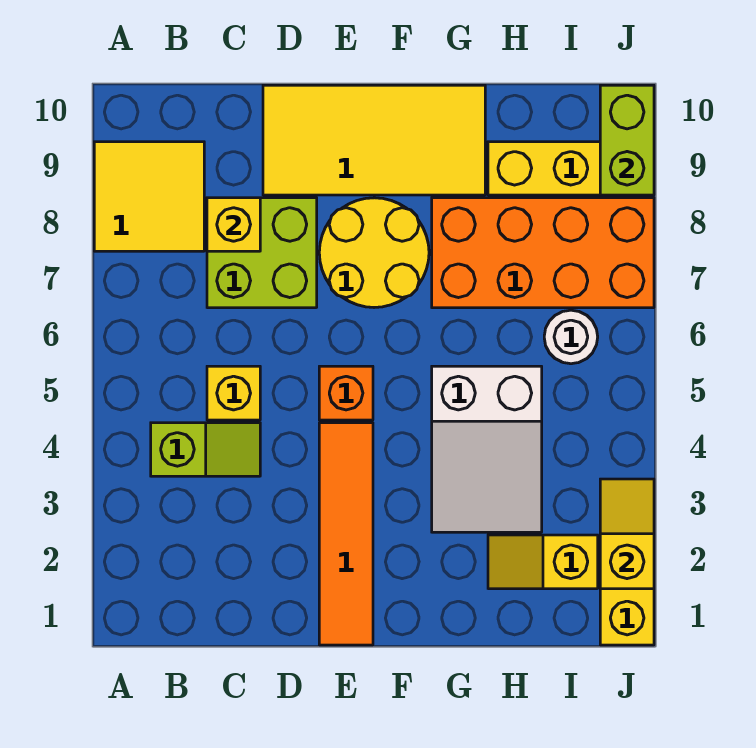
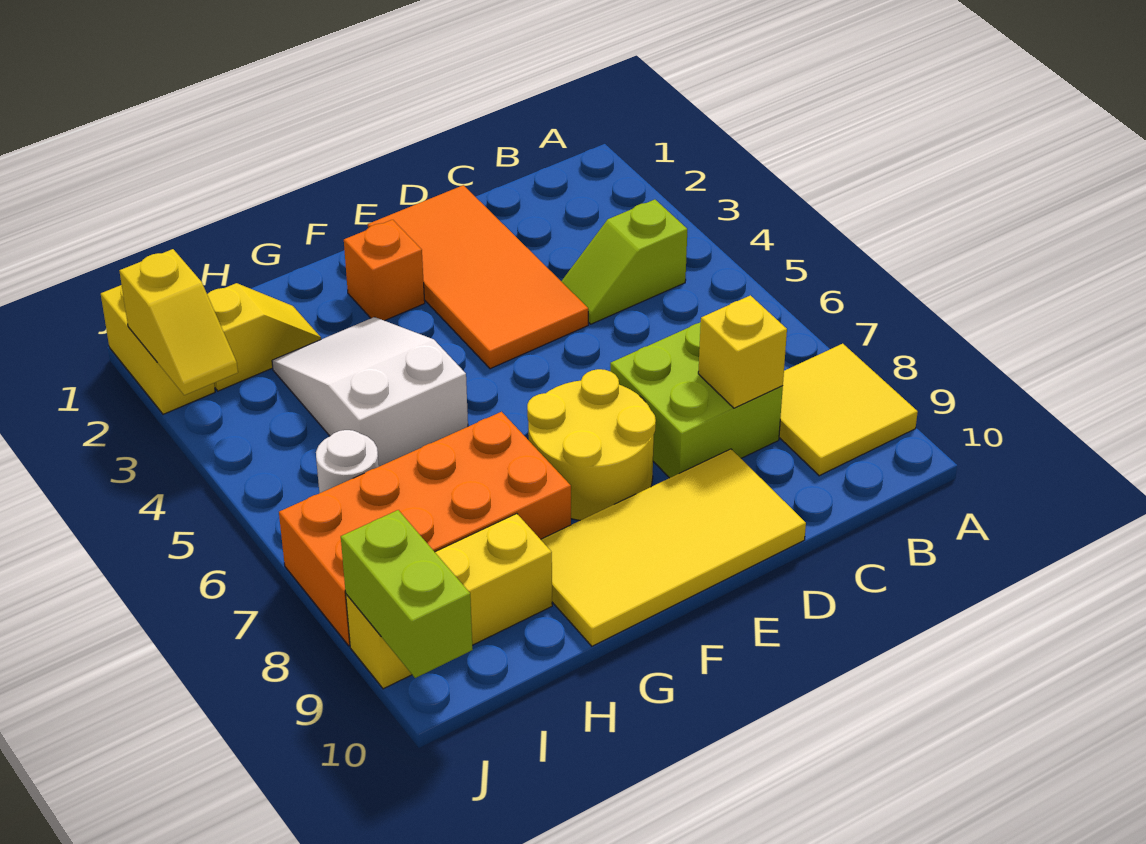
yellow brick C5 level 1 -> none
orange tile E1:E4 level 1 -> orange tile D1:E4 level 1
orange brick E5 level 1 -> orange brick F2 level 1

